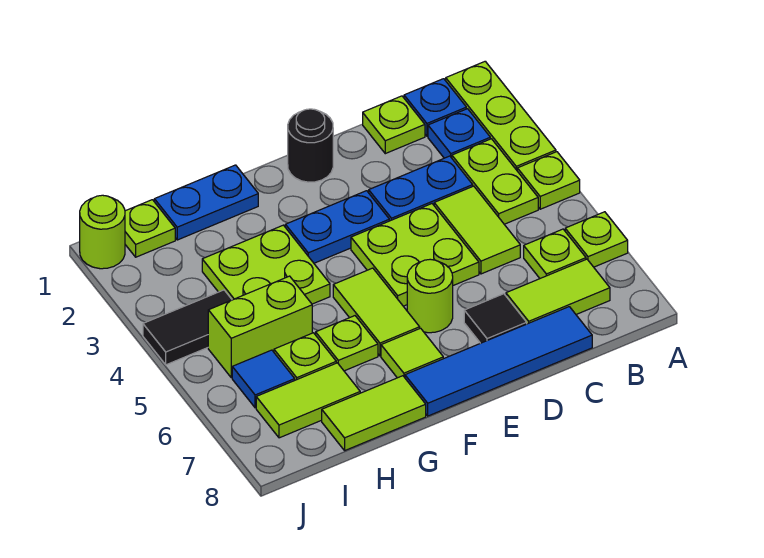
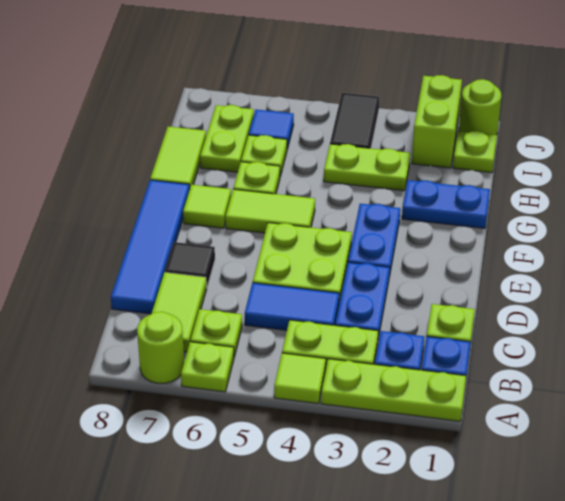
lime plate A4 level 1 -> lime tile A4 level 1
lime tile C4:C5 level 1 -> blue tile C4:C5 level 1
black round brick E1 level 1 -> none
lime round brick E6 level 1 -> lime round brick A7 level 1
blue plate G1:H1 level 1 -> blue plate G1:G2 level 1
lime plate G3:H4 level 1 -> lime plate H3:H4 level 1
lime brick H5:I5 level 1 -> lime brick I2:J2 level 1
lime tile H7:I7 level 1 -> lime plate H7:I7 level 1

